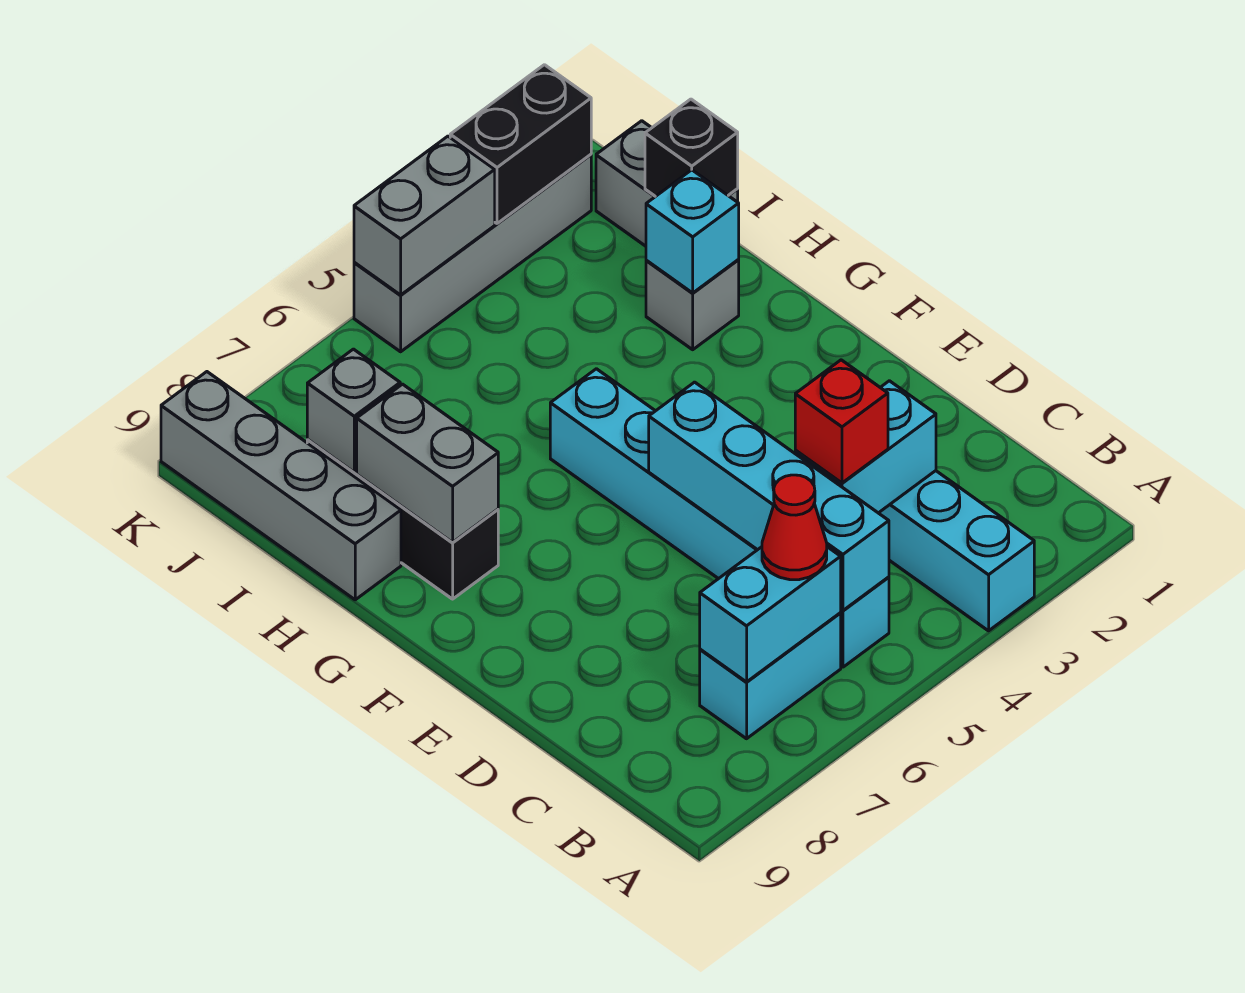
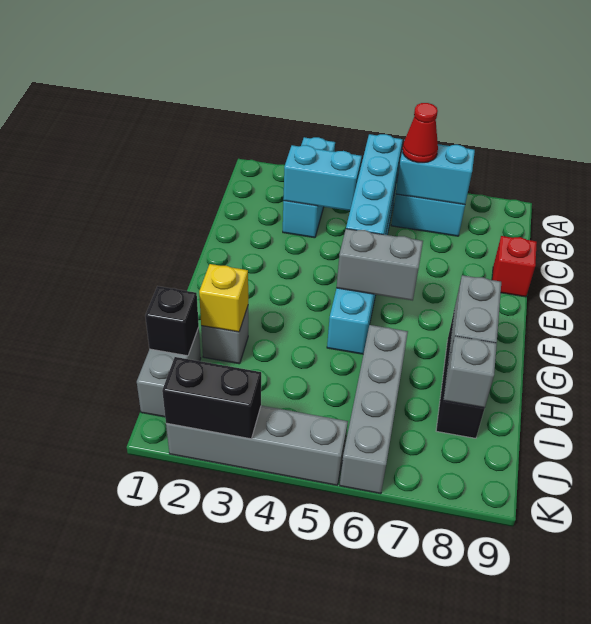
red brick C4 level 3 -> red brick D9 level 1
cyan brick H2 level 2 -> yellow brick H2 level 2
grey brick H9:K9 level 1 -> grey brick H6:K6 level 1
grey brick K4:K5 level 2 -> grey brick F5:F6 level 2

